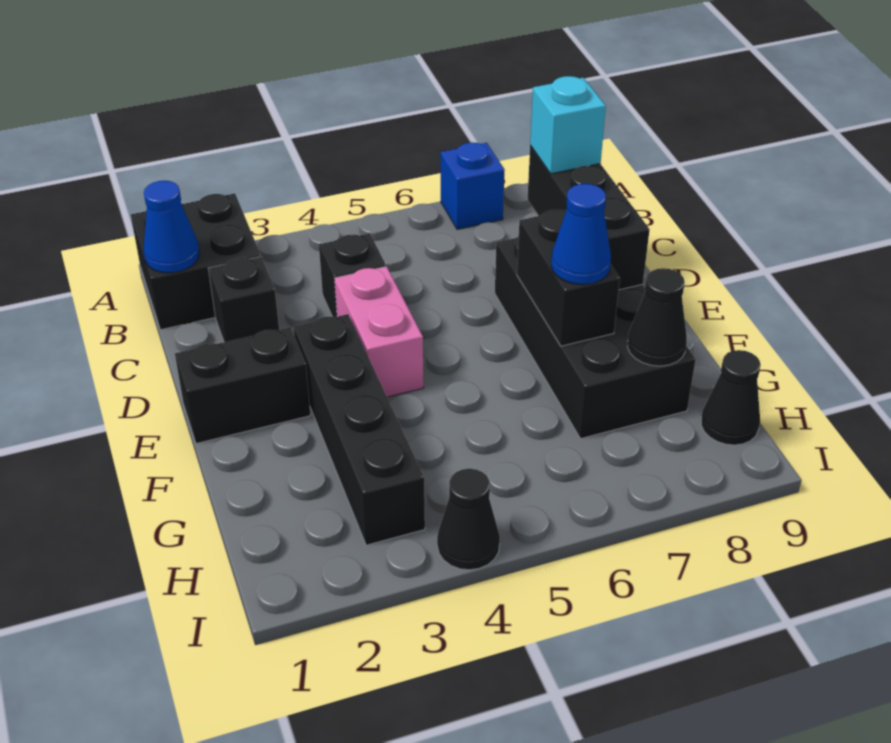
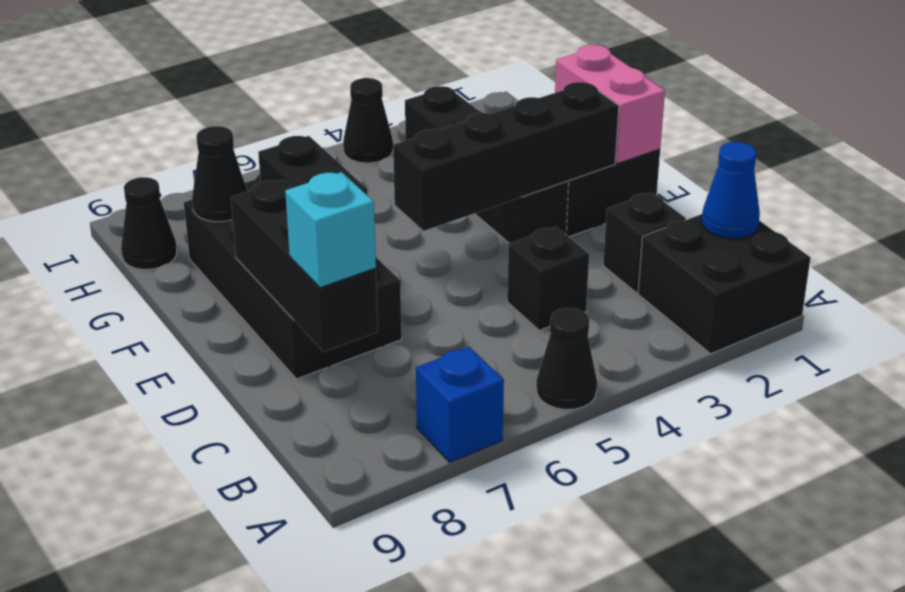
none -> black cone A5 level 1
pink brick D4:E4 level 1 -> pink brick E1:F1 level 2
none -> black brick E2:E5 level 2
blue cone F7 level 3 -> none

